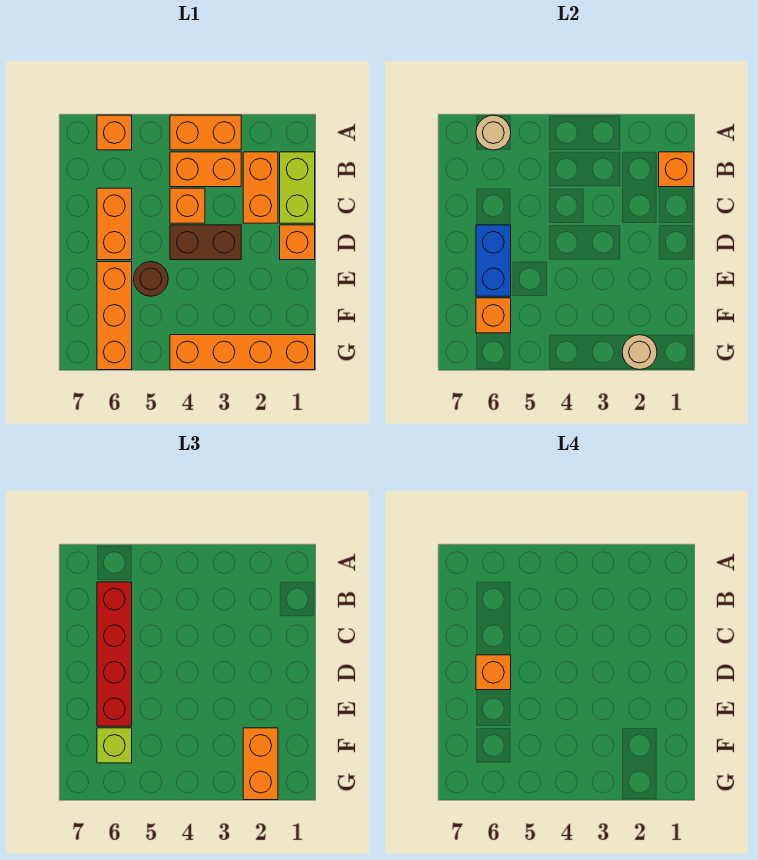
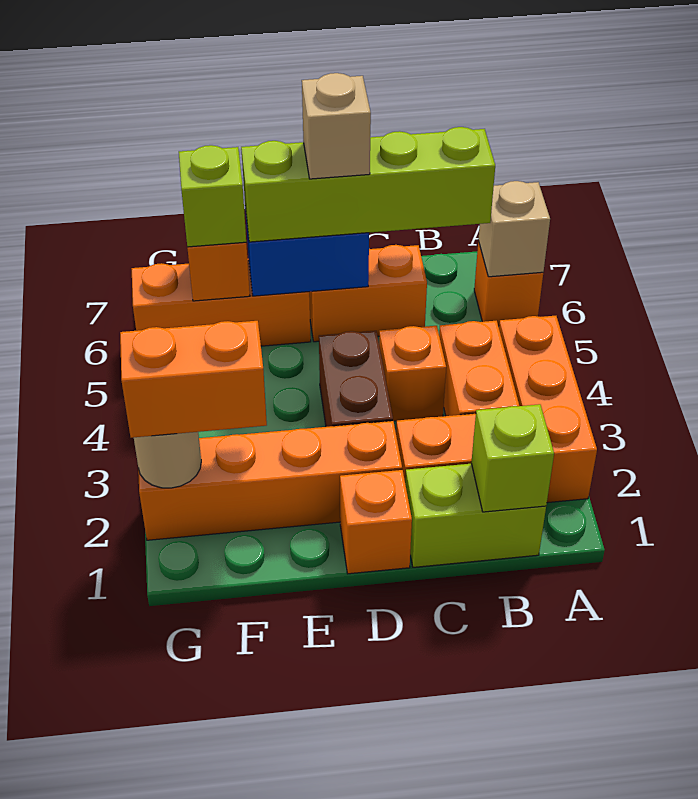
orange brick A3:A4 level 1 -> orange brick A2:A4 level 1
tan round brick A6 level 2 -> tan brick A6 level 2
orange brick B1 level 2 -> lime brick B1 level 2
red brick B6:E6 level 3 -> lime brick B6:E6 level 3
orange brick D6 level 4 -> tan brick D6 level 4
brown round brick E5 level 1 -> none
orange brick G1:G4 level 1 -> orange brick D2:G2 level 1

